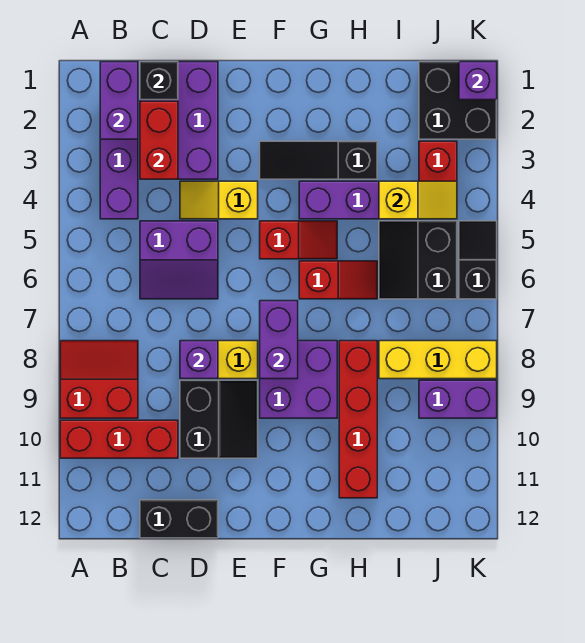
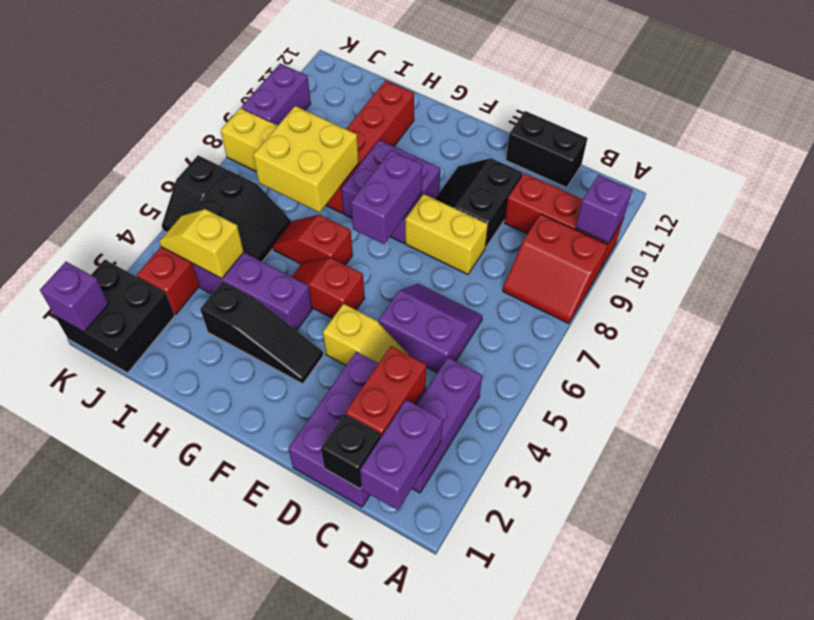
purple brick D8 level 2 -> purple brick A10 level 2
none -> yellow brick H7:I8 level 2
purple brick J9:K9 level 1 -> purple brick K9:K10 level 1

